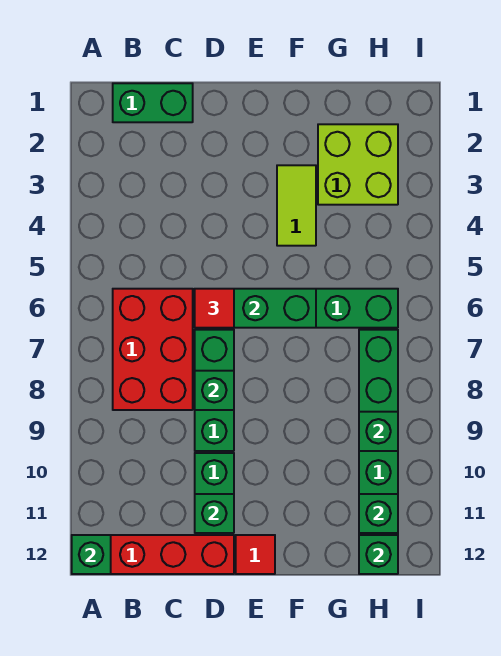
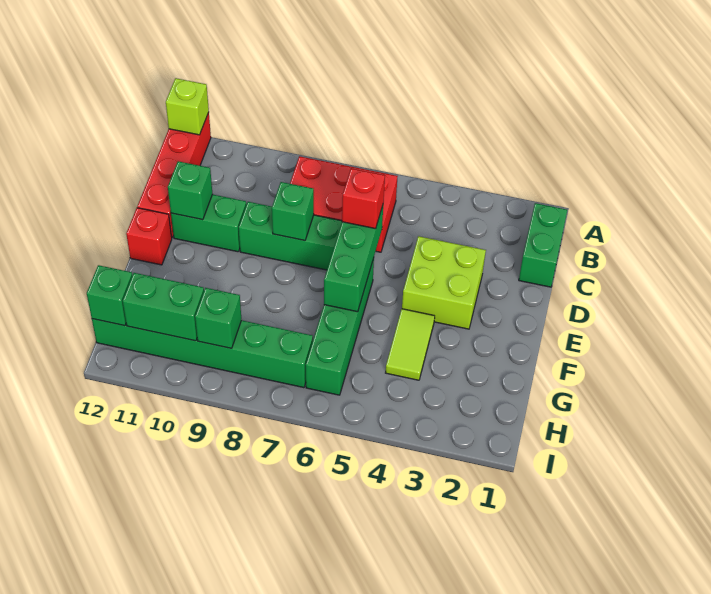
green brick A12 level 2 -> lime brick A12 level 2
red tile D6 level 3 -> red brick D6 level 3
red tile E12 level 1 -> red brick E12 level 1
lime tile F3:F4 level 1 -> lime tile F4:G4 level 1
lime brick G2:H3 level 1 -> lime brick D3:E4 level 1
green brick H11 level 2 -> green brick H10:H11 level 2

